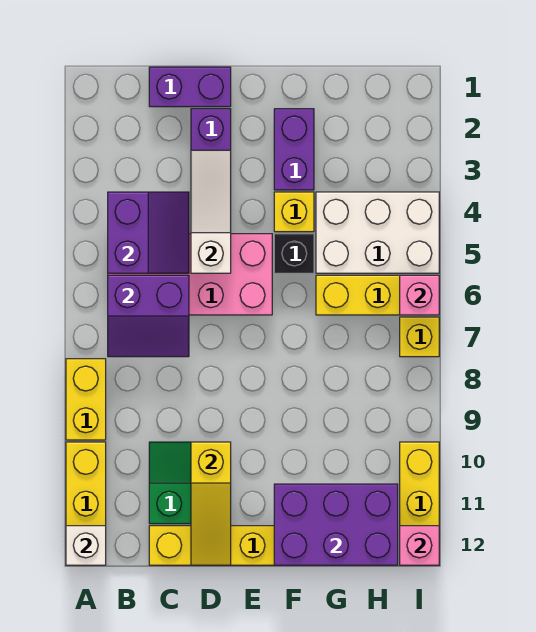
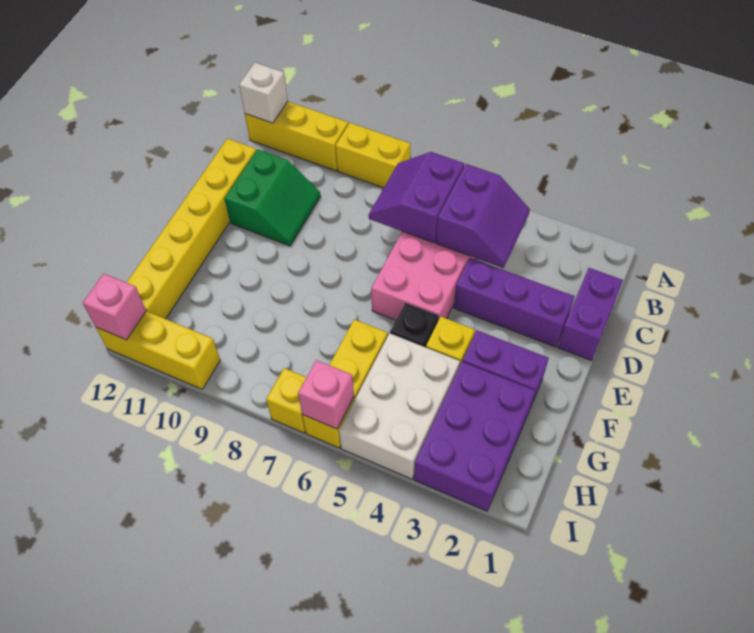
purple slope B4:C5 level 2 top B -> purple slope B4:C5 level 2 top 5
white slope D3:D5 level 2 top 5 -> none
yellow slope D10:D12 level 2 top 10 -> none
purple brick F11:H12 level 2 -> purple brick G2:I3 level 1

